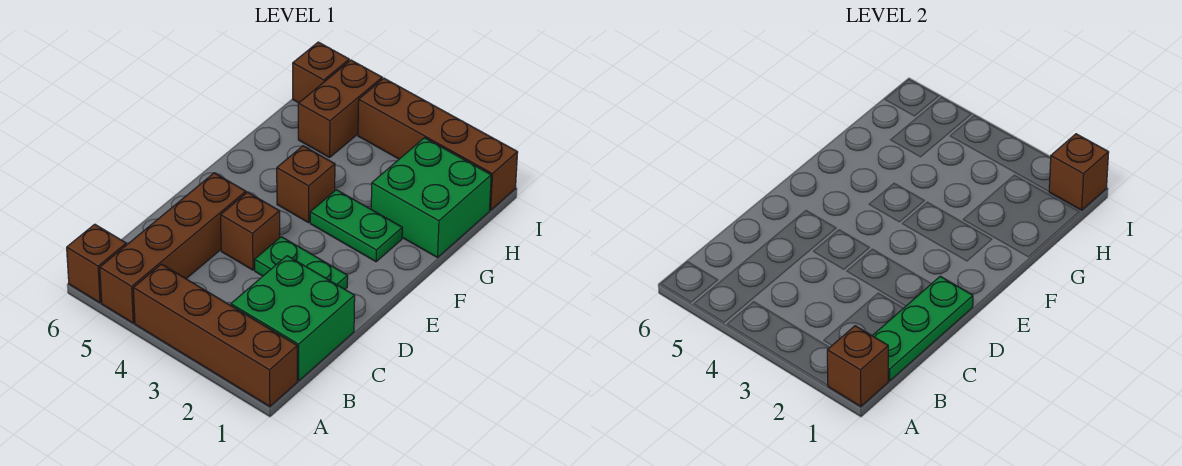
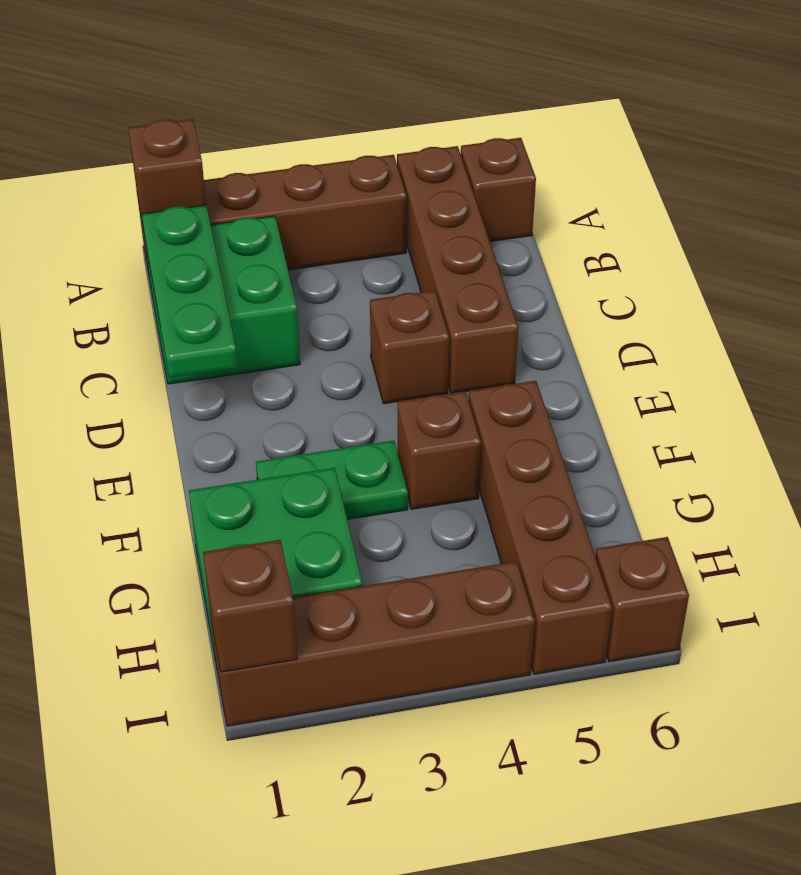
green plate D2:D3 level 1 -> none
brown brick H5:I5 level 1 -> brown brick F5:I5 level 1

